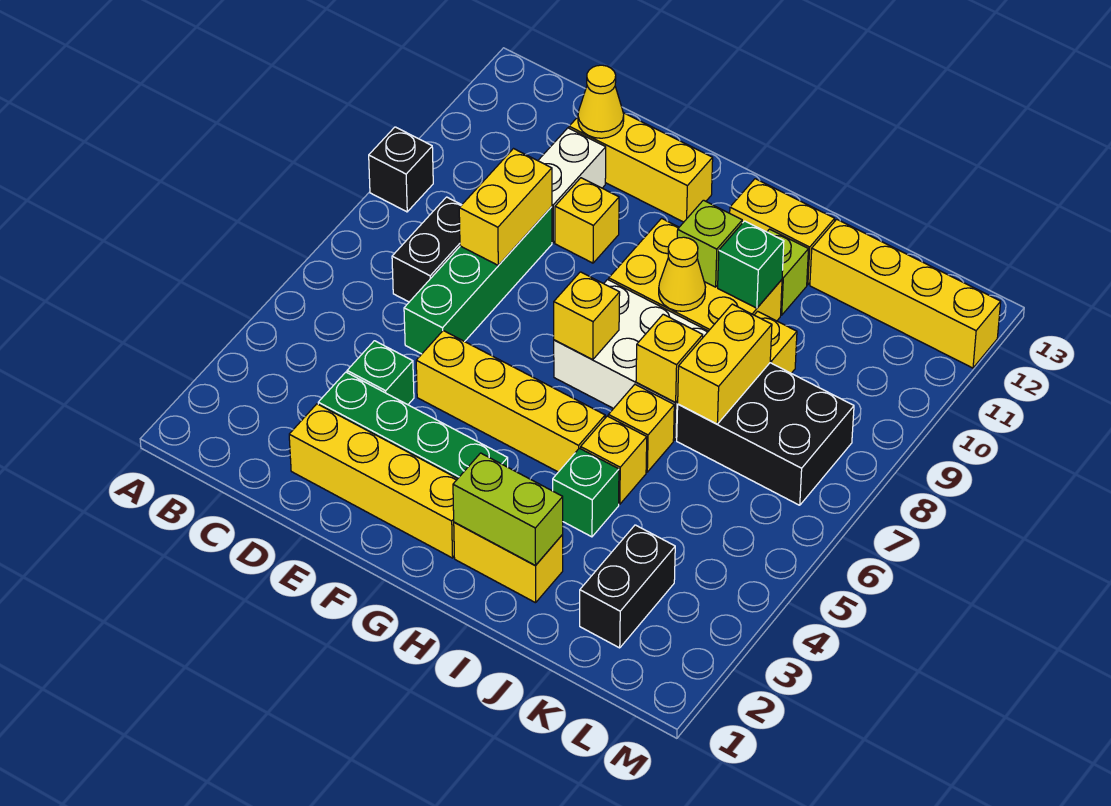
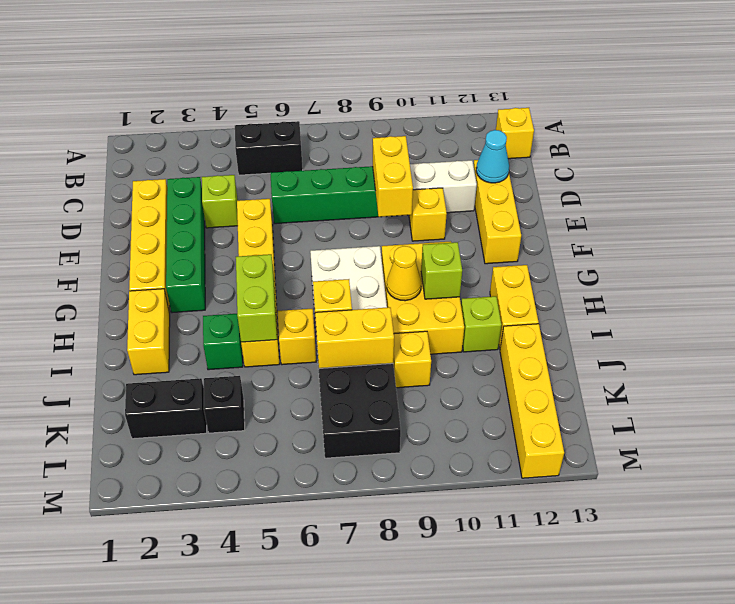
black brick A9 level 1 -> black brick K4 level 1
black brick C7:C8 level 1 -> black brick B5:B6 level 1
green brick D4 level 1 -> lime brick D4 level 1
yellow brick D8:D9 level 2 -> yellow brick D9:E9 level 2
yellow cone D12 level 2 -> cyan cone D12 level 2
yellow brick G7 level 2 -> yellow brick B13 level 1
lime brick H2:I2 level 2 -> lime brick H5:I5 level 2
green brick I10 level 2 -> none

